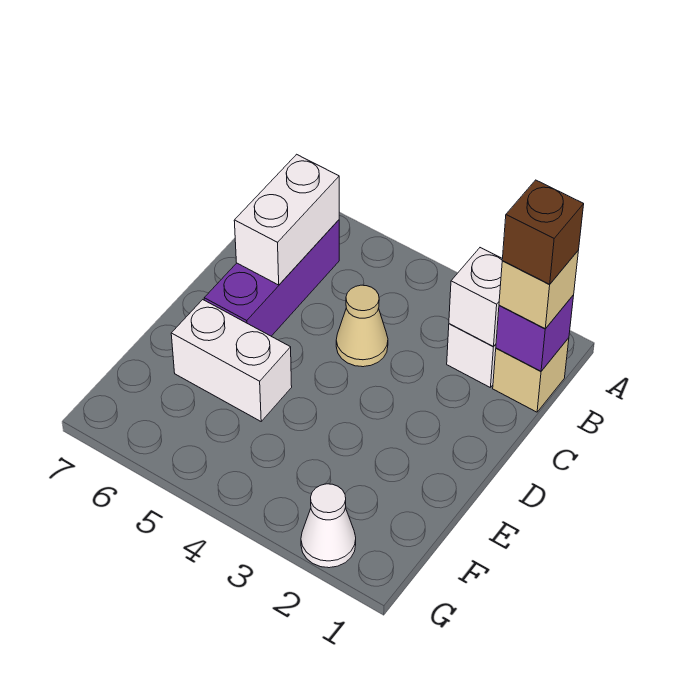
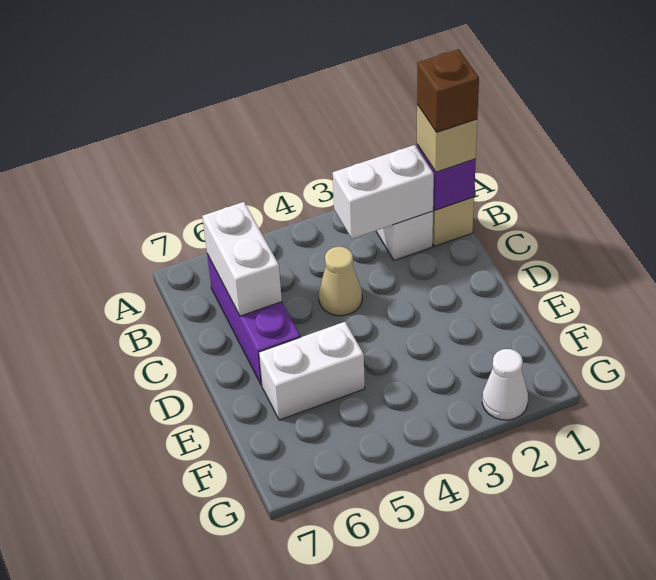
white brick B2 level 2 -> white brick B2:B3 level 2

